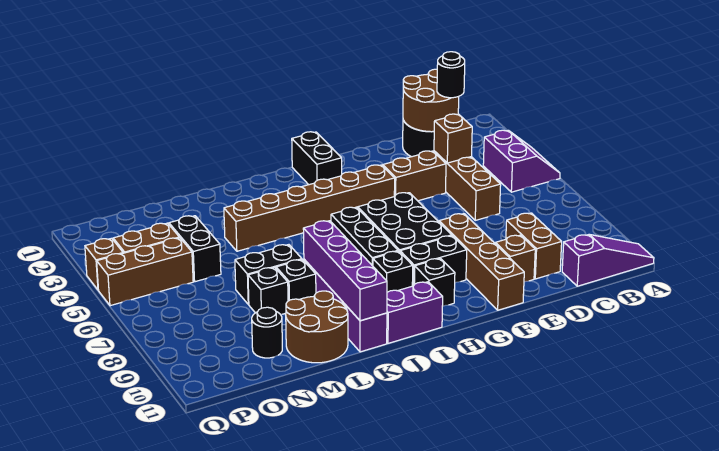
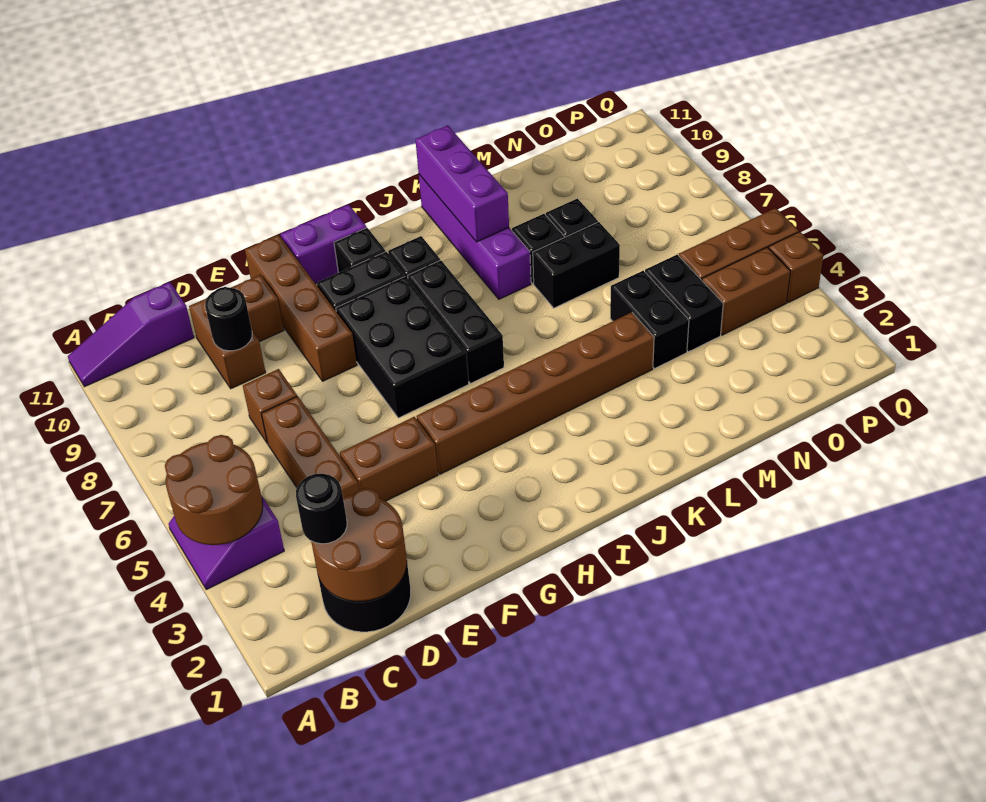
brown brick D4 level 2 -> brown brick D7 level 1
black brick H1:H2 level 1 -> black brick M4:M5 level 1
purple brick I11:J11 level 1 -> purple brick G11:H11 level 1
purple brick K8:K11 level 2 -> purple brick K9:K11 level 2
brown round brick L10:M11 level 1 -> brown round brick A4:B5 level 2
black round brick N10 level 1 -> black round brick D9 level 2

